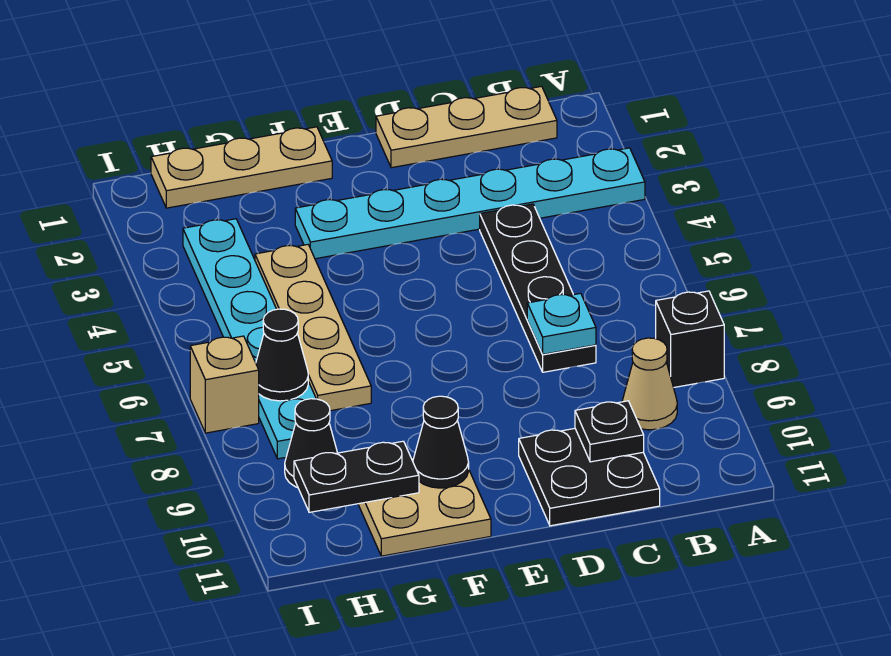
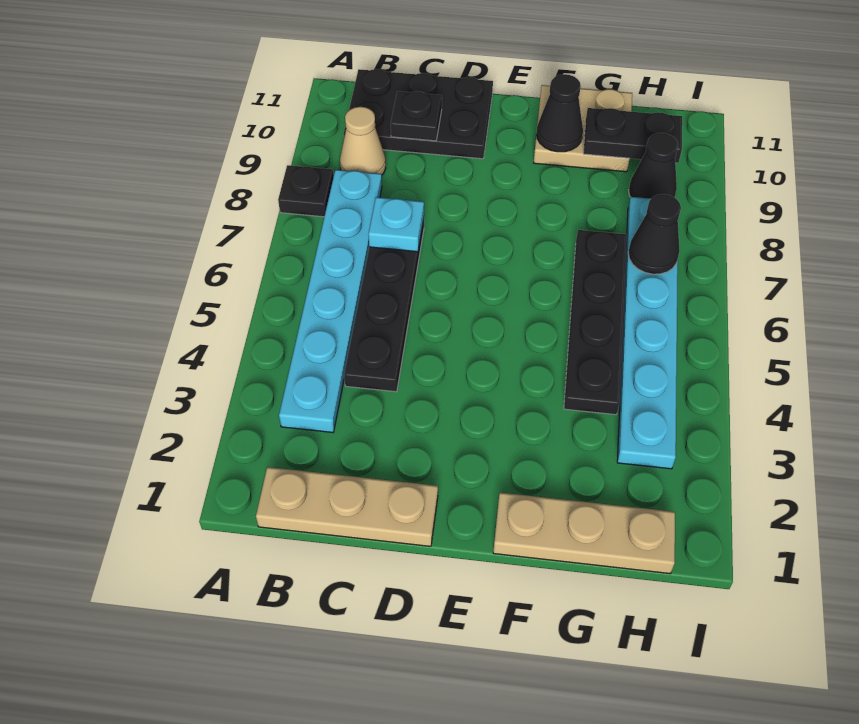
cyan plate A3:F3 level 1 -> cyan plate B3:B8 level 1
black brick A8 level 1 -> black plate A8 level 1
black plate C10:D11 level 1 -> black plate B10:D11 level 1
tan plate G4:G7 level 1 -> black plate G4:G7 level 1
tan brick I7 level 1 -> none

